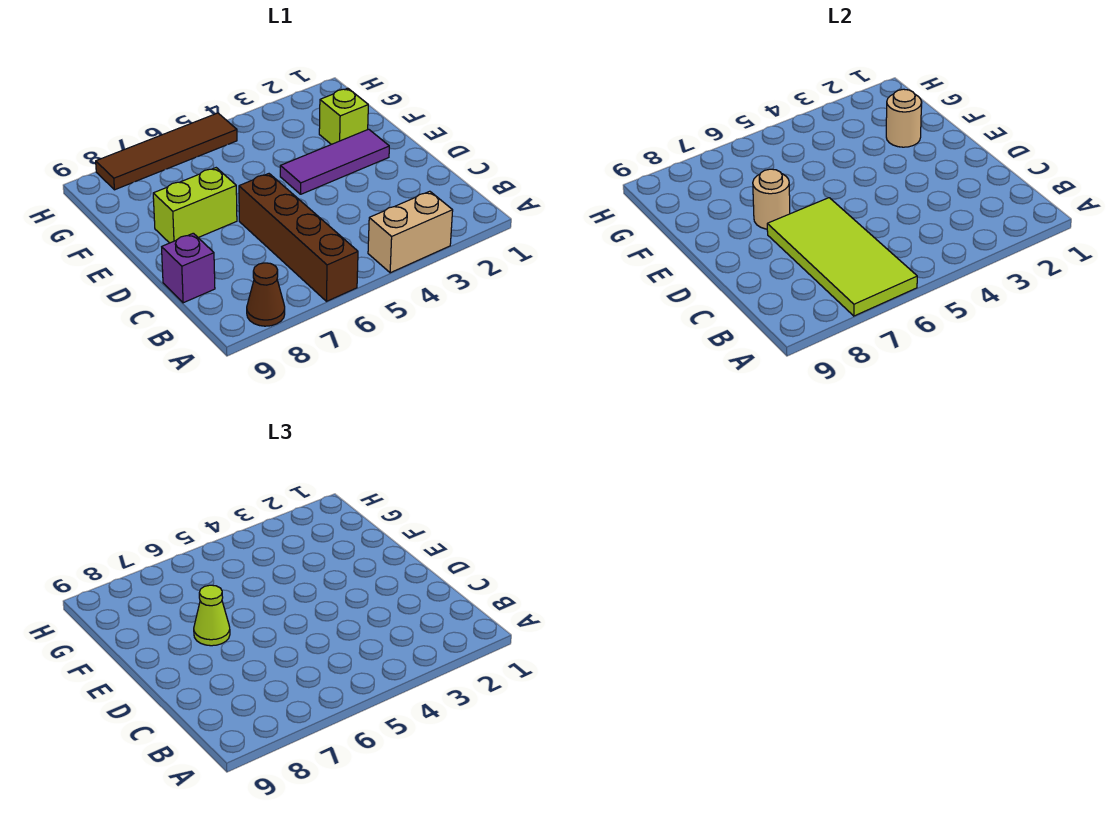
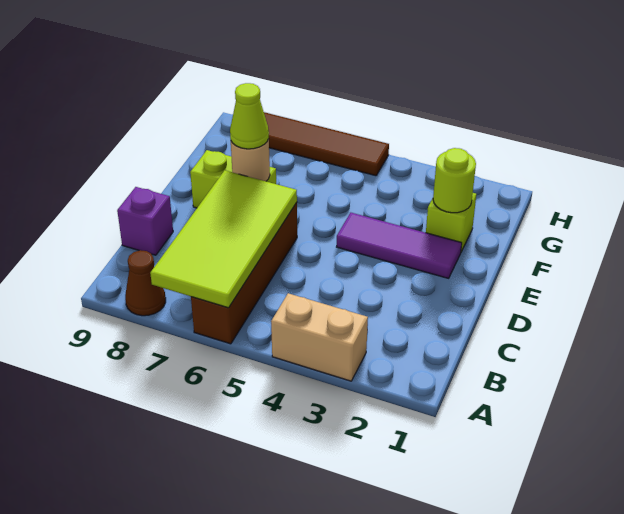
tan round brick F2 level 2 -> lime round brick F2 level 2

